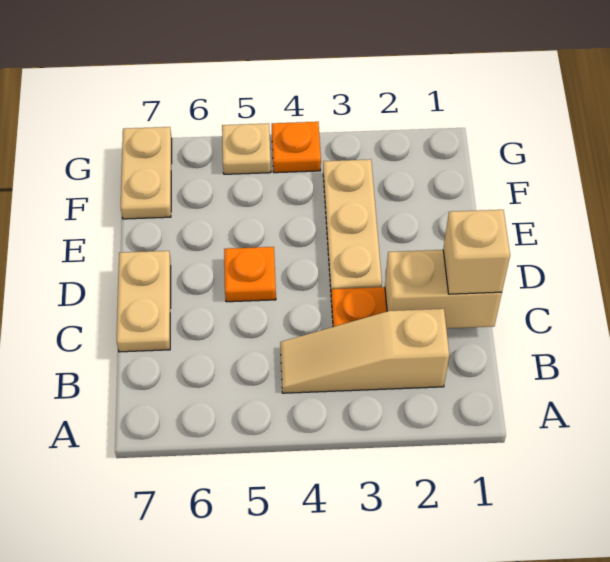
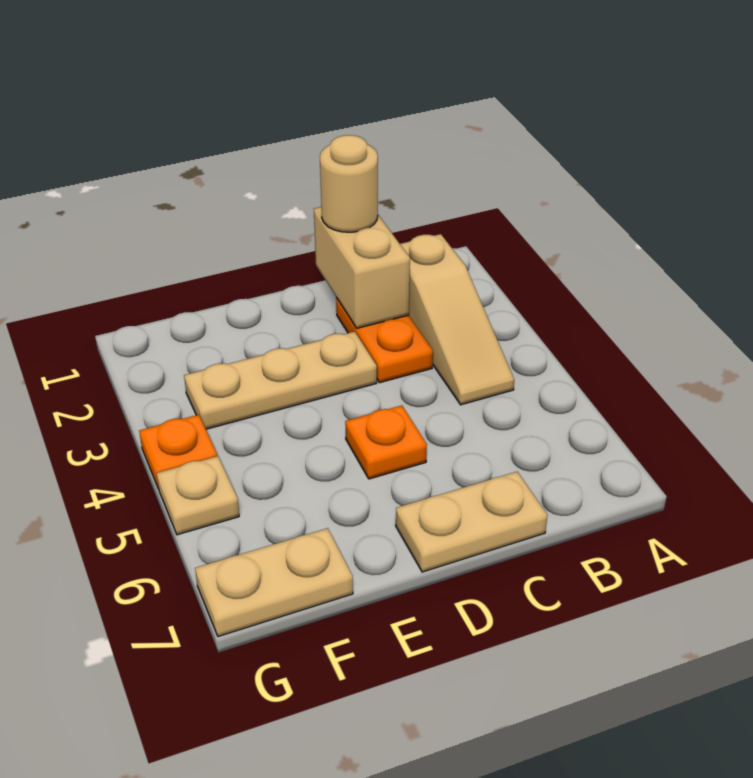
tan brick C1 level 3 -> tan round brick C1 level 3

